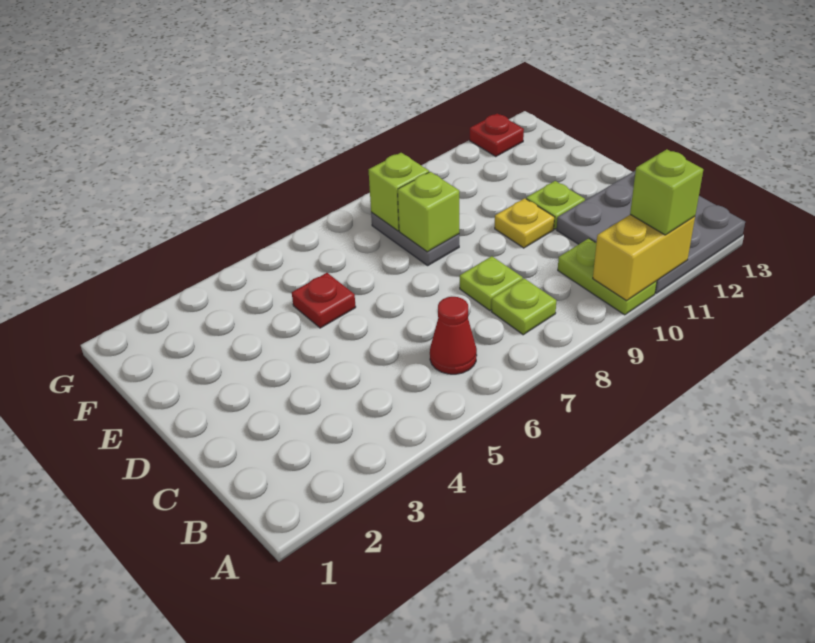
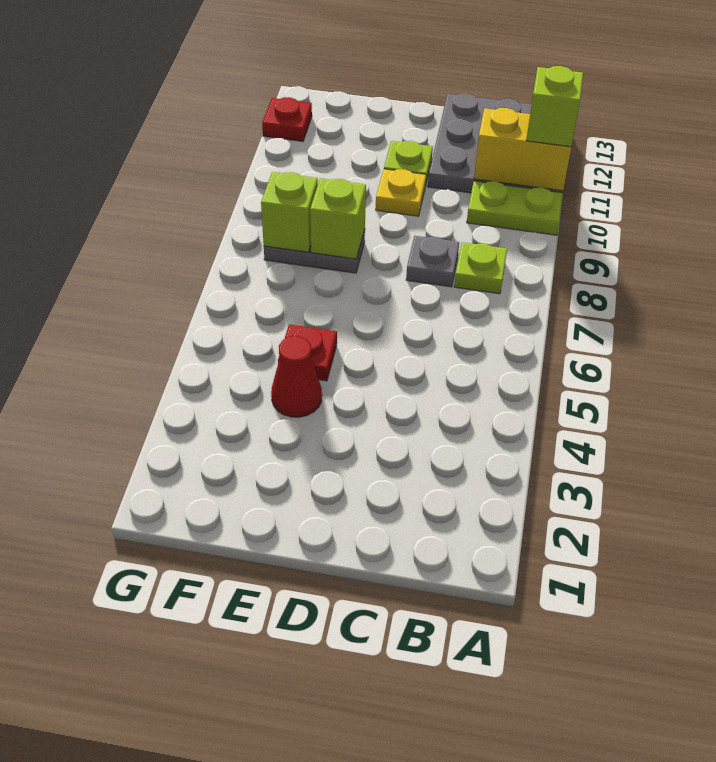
yellow brick A10:A11 level 2 -> yellow brick A11:B11 level 2
red cone B6 level 1 -> red cone E4 level 1
lime plate C8 level 1 -> grey plate C8 level 1

